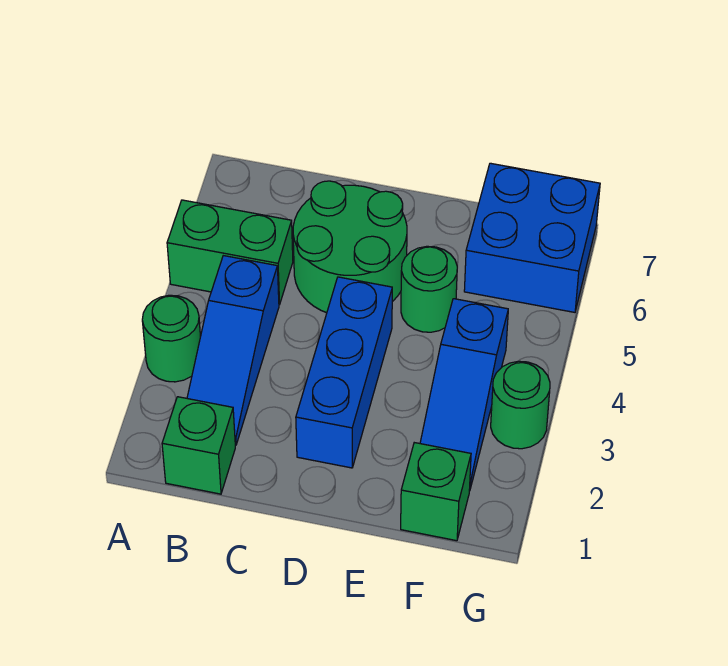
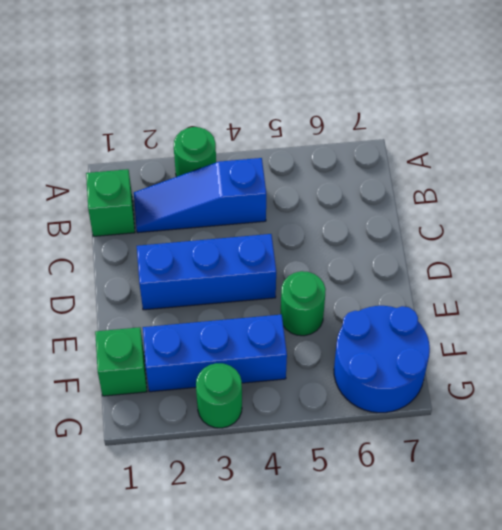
green brick A5:B5 level 1 -> none
green round brick C5:D6 level 1 -> none
blue slope F2:F4 level 1 top 4 -> blue brick F2:F4 level 1
blue brick F6:G7 level 1 -> blue round brick F6:G7 level 1

